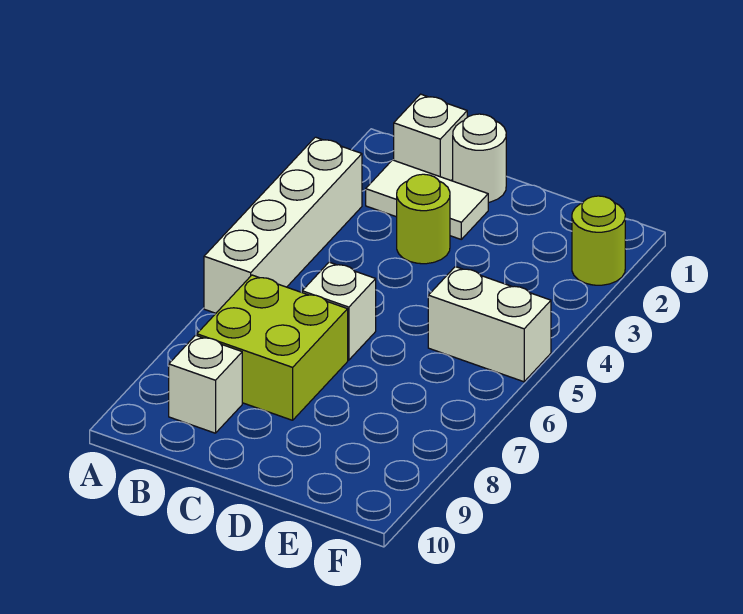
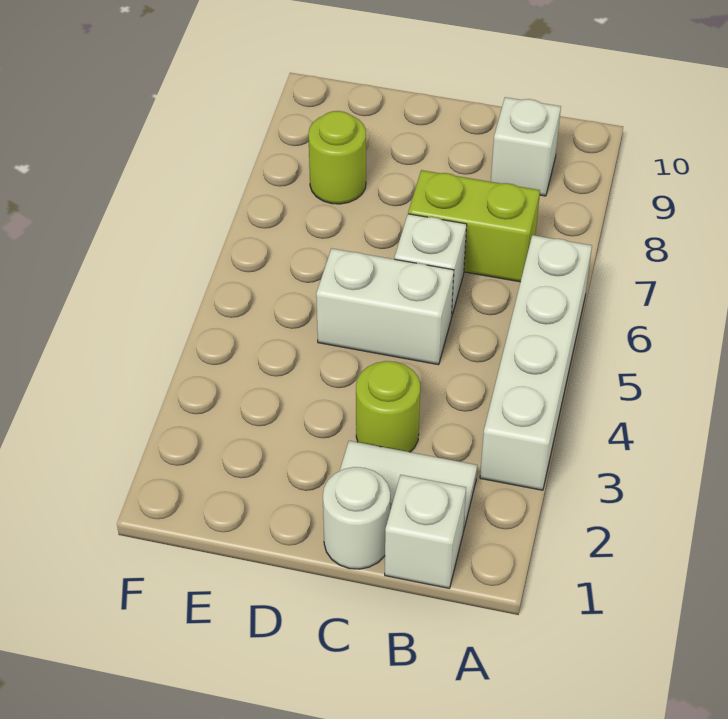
lime brick B7:C8 level 1 -> lime brick B7:C7 level 1
white brick E5:F5 level 1 -> white brick C5:D5 level 1
lime round brick F2 level 1 -> lime round brick E8 level 1

